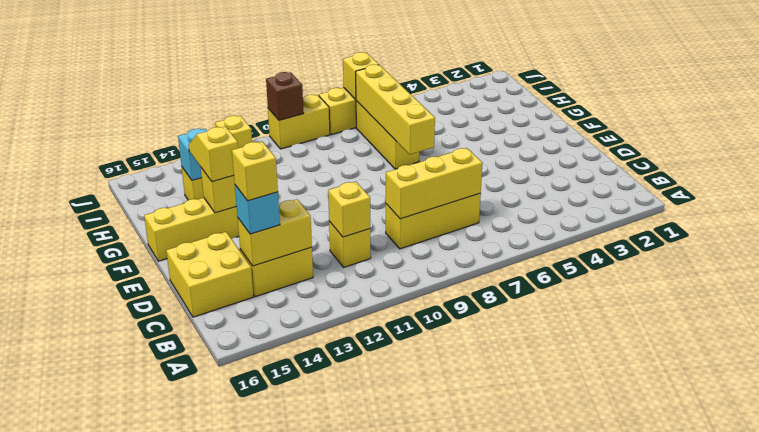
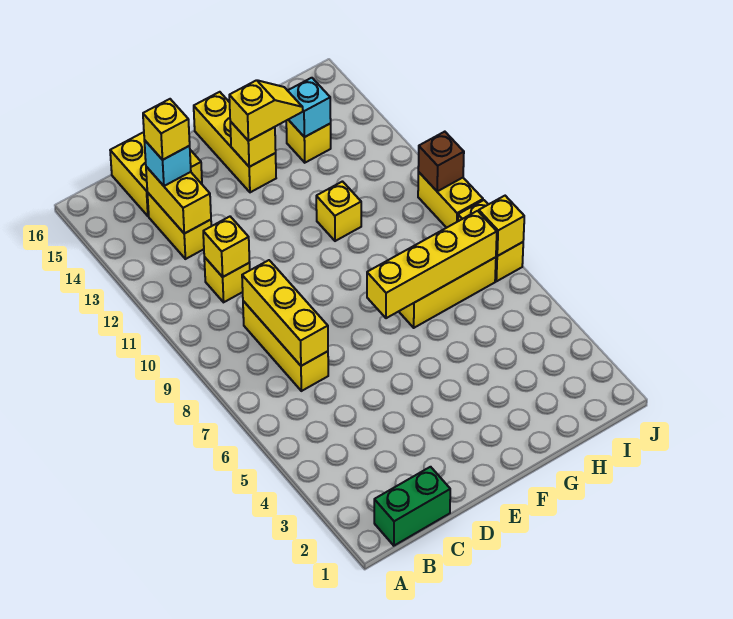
none -> green brick B1:C1 level 1
yellow brick J12 level 1 -> yellow brick G11 level 1

